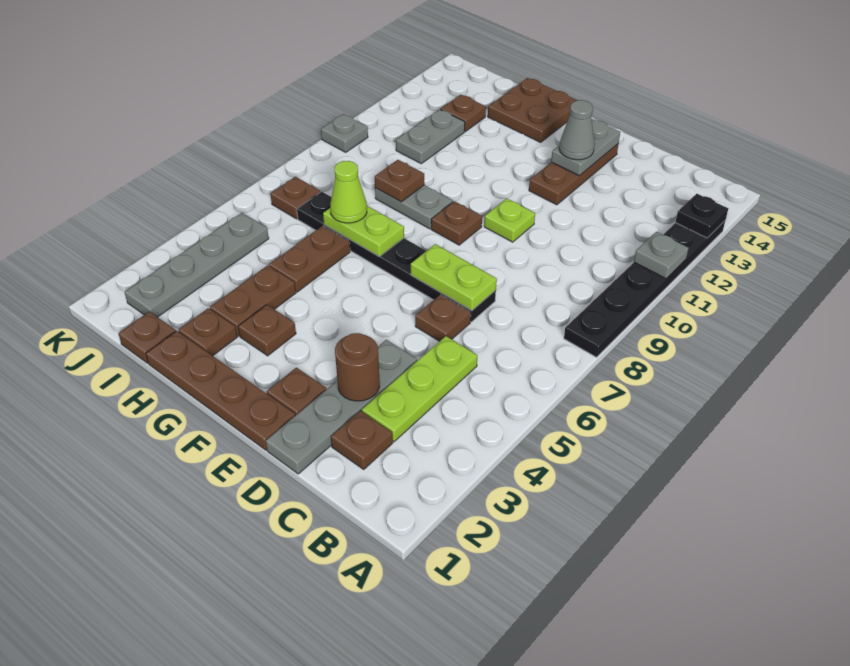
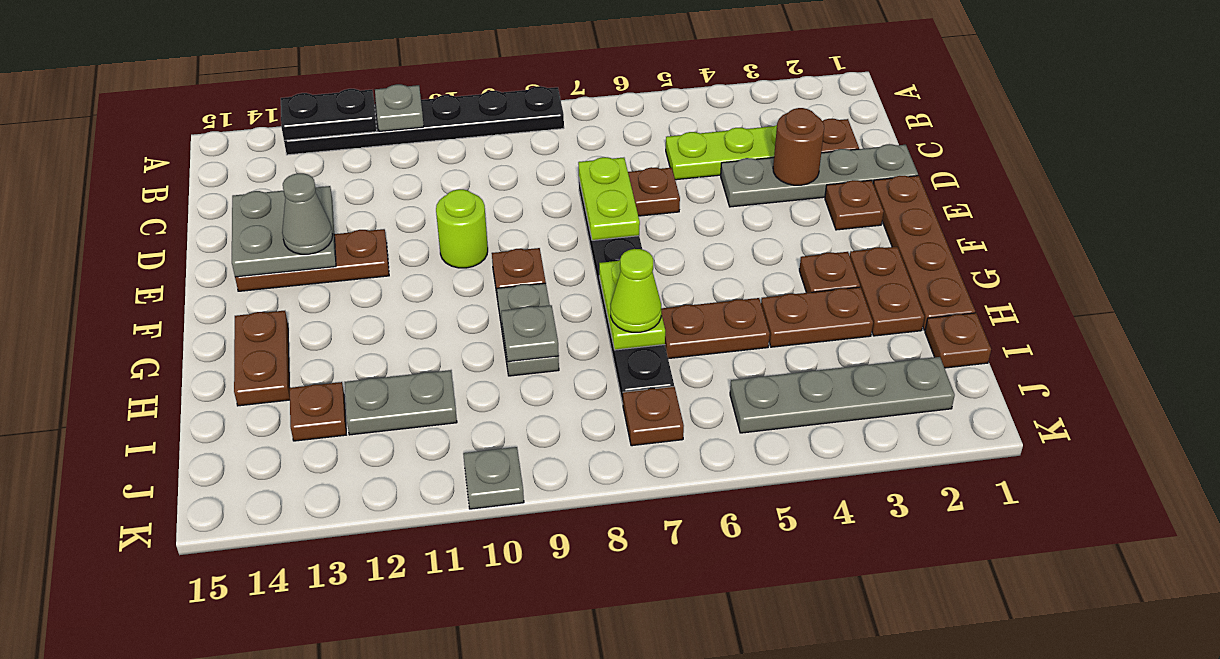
black plate A13 level 2 -> black plate A12:A13 level 2
lime plate E10 level 1 -> lime round brick E10 level 1
grey plate E13:E14 level 2 -> grey plate D13:E14 level 2
brown plate G14:H15 level 1 -> brown plate G14:H14 level 1
brown plate H2 level 1 -> brown plate G2:H2 level 1
brown plate H9 level 2 -> grey plate H9 level 2

